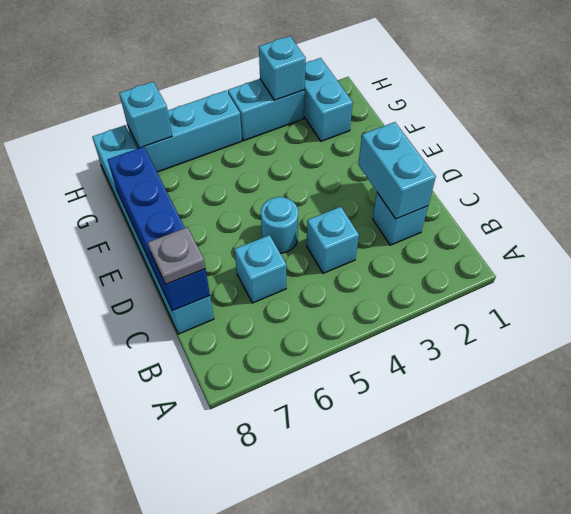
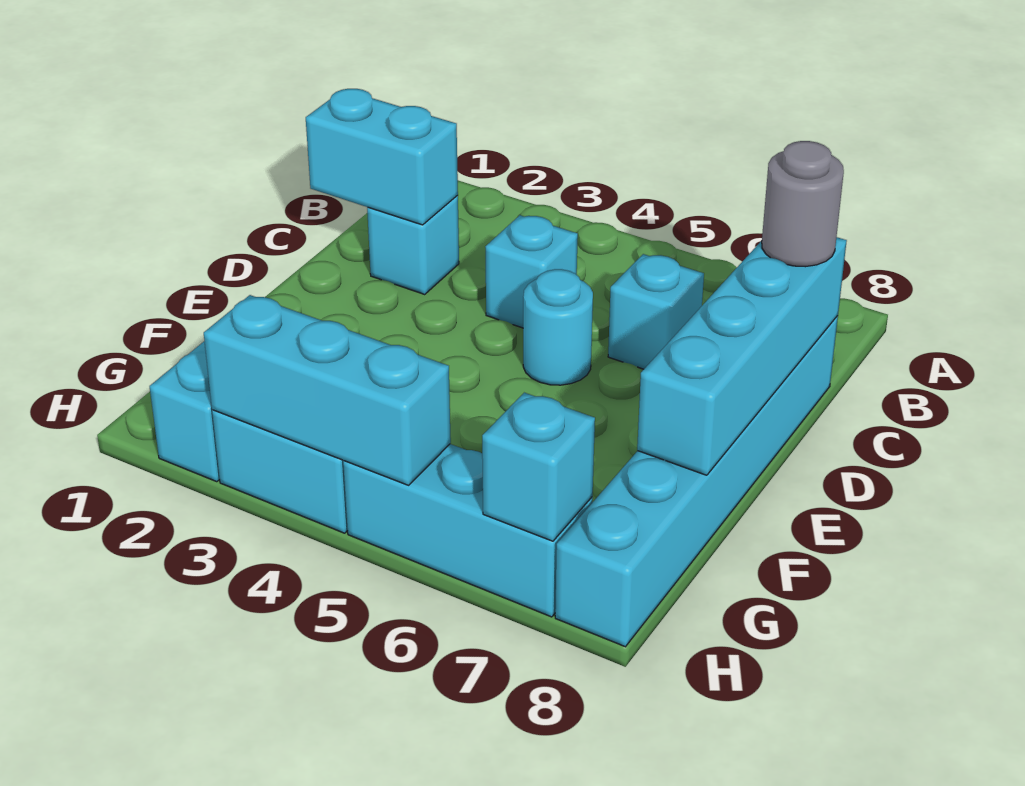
cyan brick C2:D2 level 2 -> cyan brick C1:C2 level 2
blue brick C8:F8 level 2 -> cyan brick C8:F8 level 2
grey plate C8 level 3 -> grey round brick C8 level 3
cyan brick H3 level 2 -> cyan brick H3:H5 level 2

